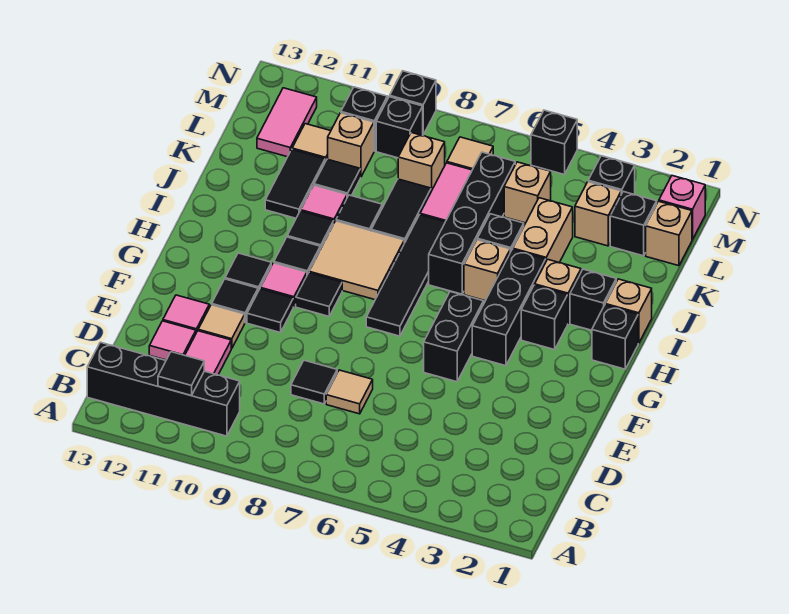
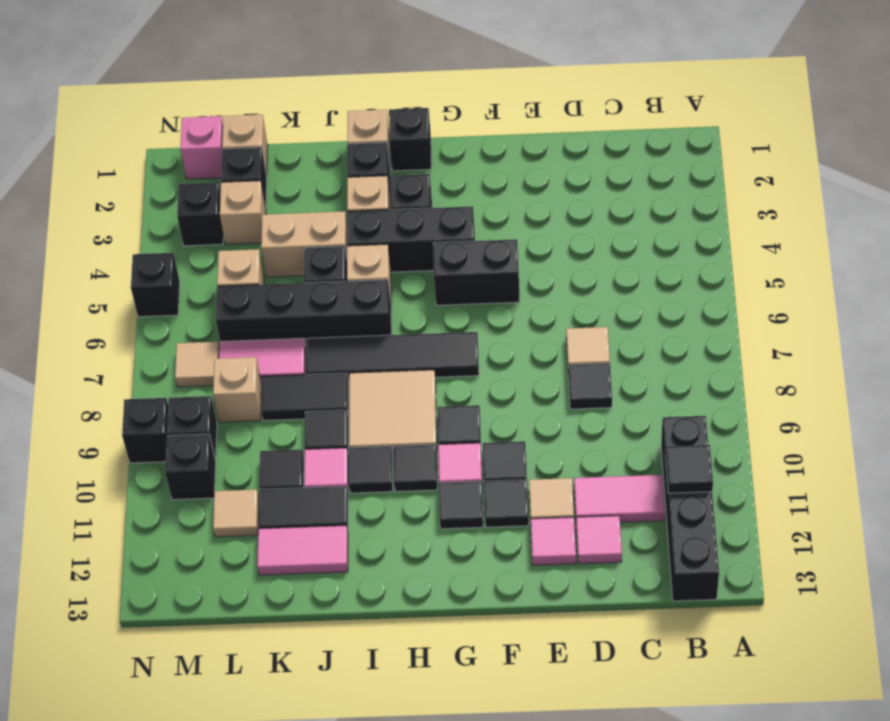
tan brick L10 level 1 -> none
pink tile L12:M12 level 1 -> pink tile J12:K12 level 1

